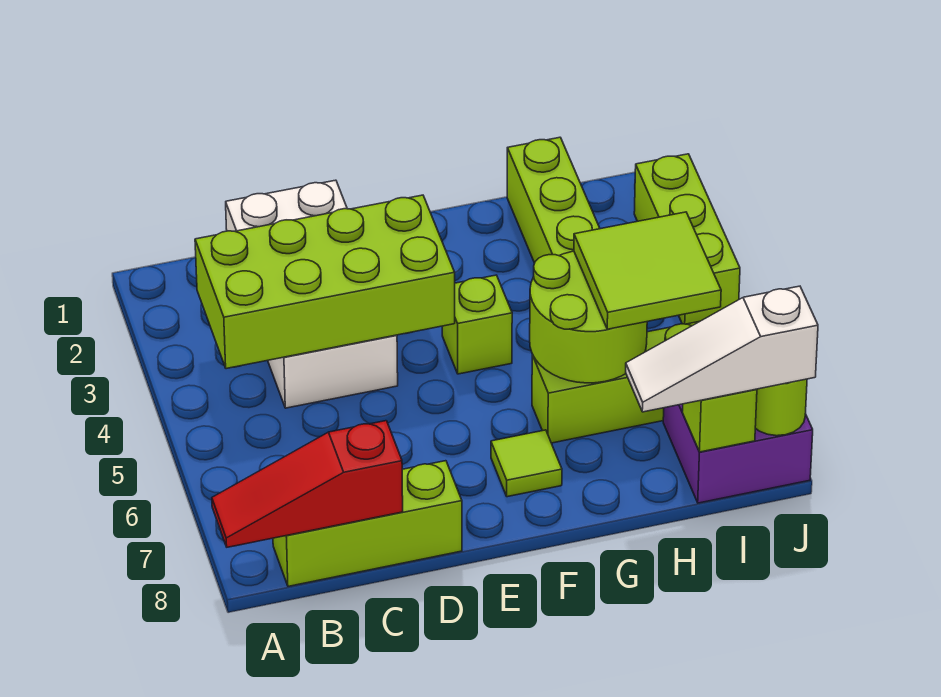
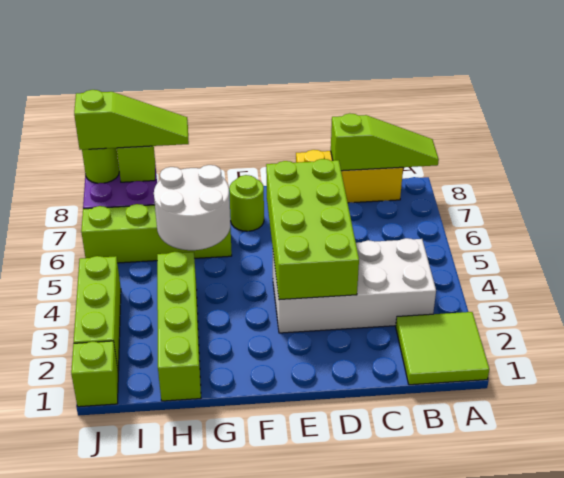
red slope A8:C8 level 2 top C -> lime slope A8:C8 level 2 top C
lime brick B3:E4 level 2 -> lime brick D3:E6 level 2
lime brick B8:D8 level 1 -> yellow brick B8:D8 level 1
white brick C1:D4 level 1 -> white brick B3:E4 level 1
lime brick F4 level 1 -> lime brick J1 level 1
lime tile F7 level 1 -> lime round brick F7 level 1
lime round brick G5:H6 level 2 -> white round brick G5:H6 level 2
lime tile H5:I6 level 3 -> lime tile A1:B2 level 1
white slope H8:J8 level 3 top J -> lime slope H8:J8 level 3 top J

